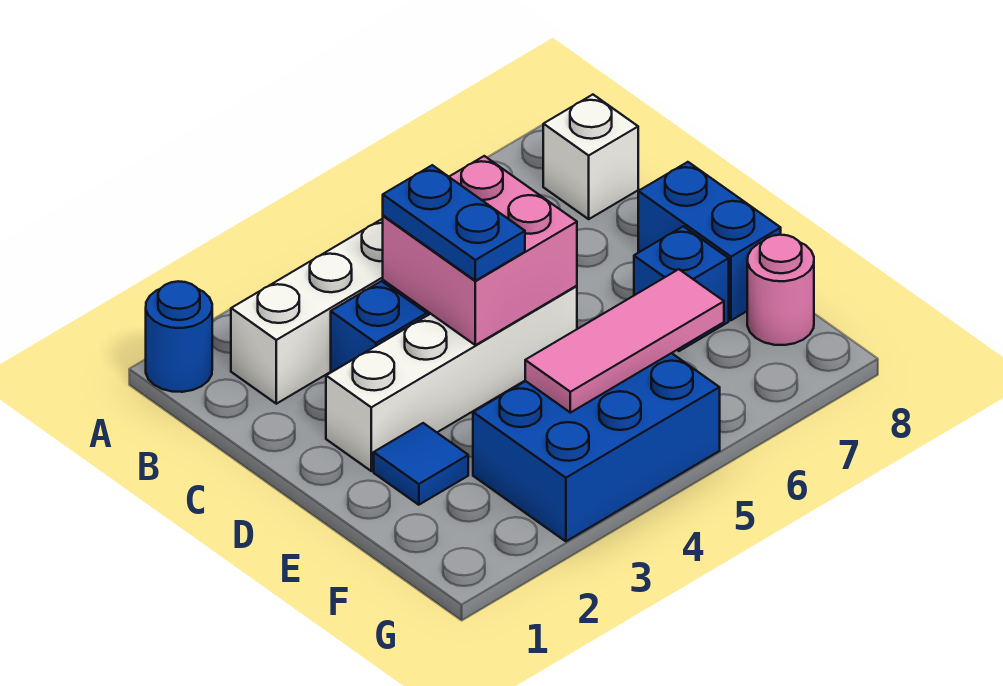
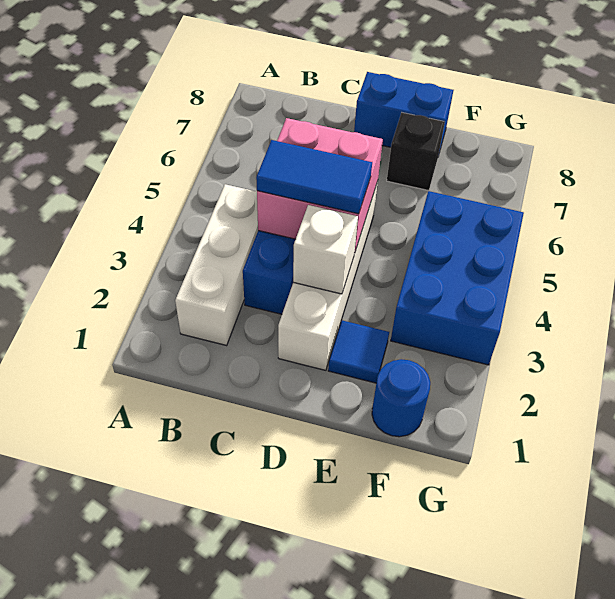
blue round brick A1 level 1 -> blue round brick F1 level 1
white brick B8 level 1 -> white brick D3 level 2
blue plate C4:D4 level 3 -> blue tile C4:D4 level 3
blue brick E7 level 1 -> black brick E7 level 1
pink tile F4:F6 level 2 -> none
pink round brick F8 level 1 -> none

